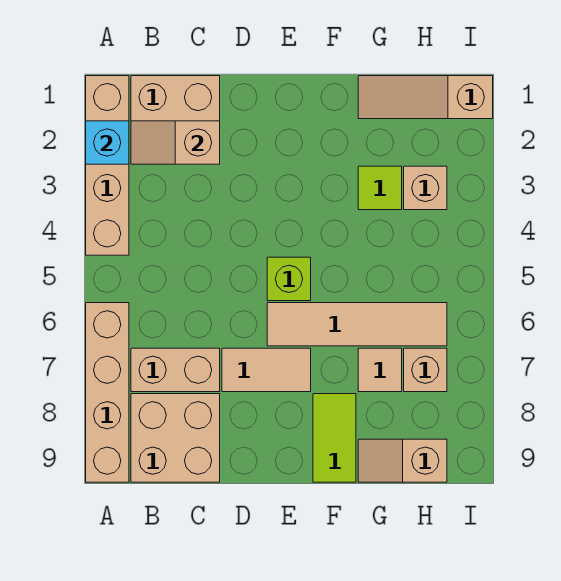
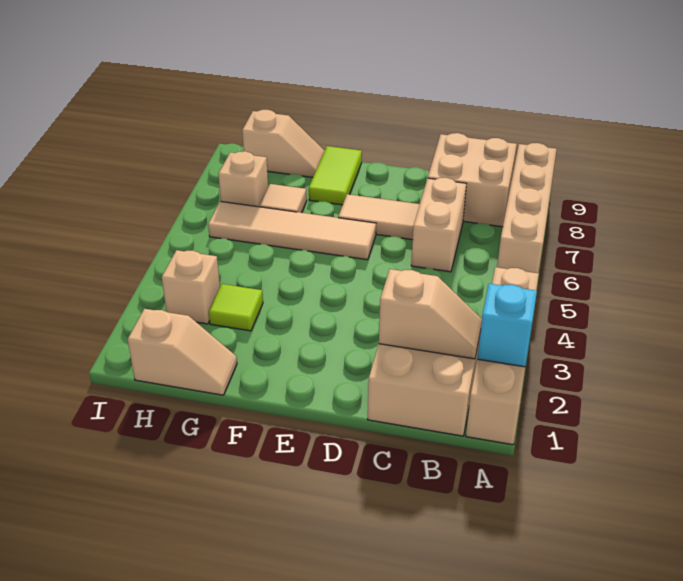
tan brick B7:C7 level 1 -> tan brick C6:C7 level 1
lime brick E5 level 1 -> none
tan slope G1:I1 level 1 top I -> tan slope G1:H1 level 1 top H

